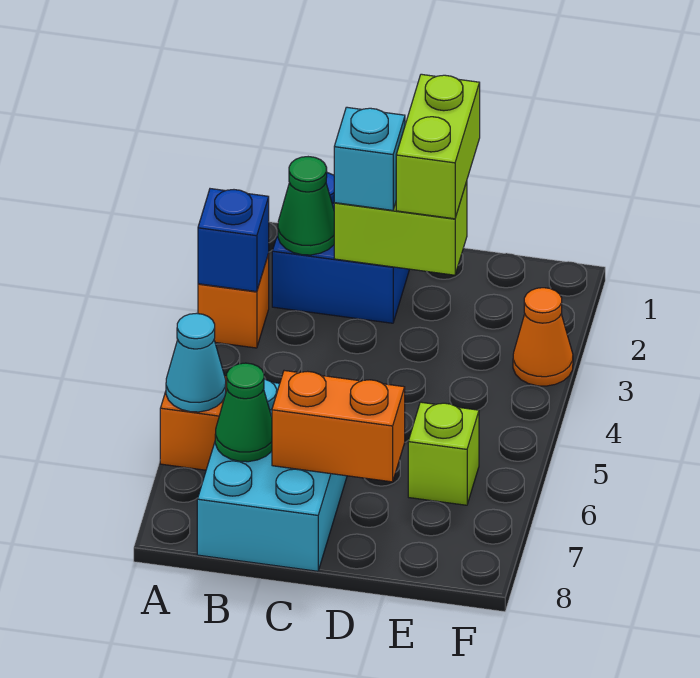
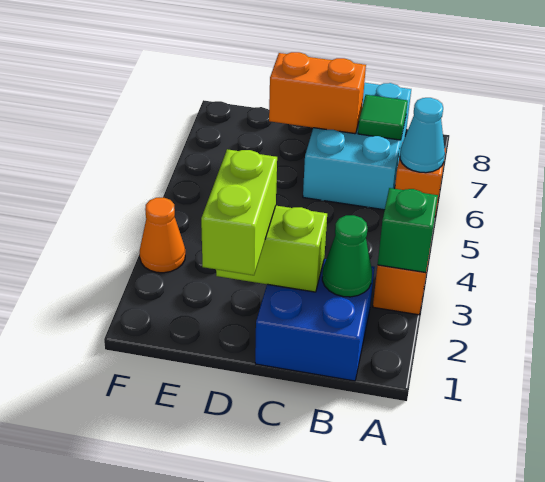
blue brick A3 level 2 -> green brick A3 level 2
green cone B7 level 2 -> green tile B7 level 2
cyan brick C2 level 3 -> none
lime brick E6 level 1 -> none

